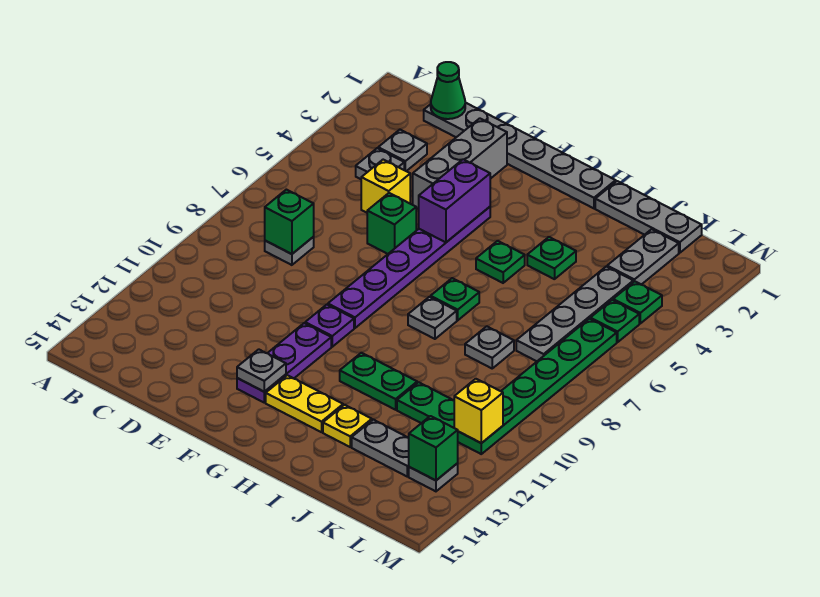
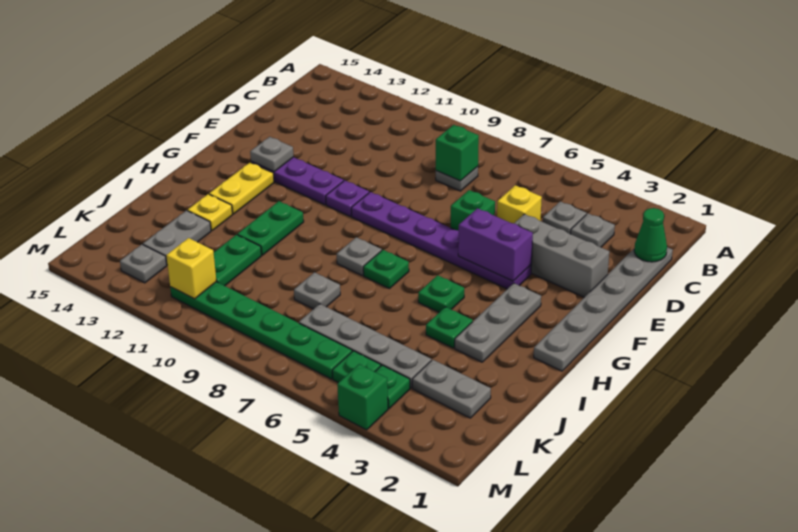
grey plate I1:K1 level 1 -> grey plate G3:I3 level 1
green brick L13 level 2 -> green brick M4 level 1

